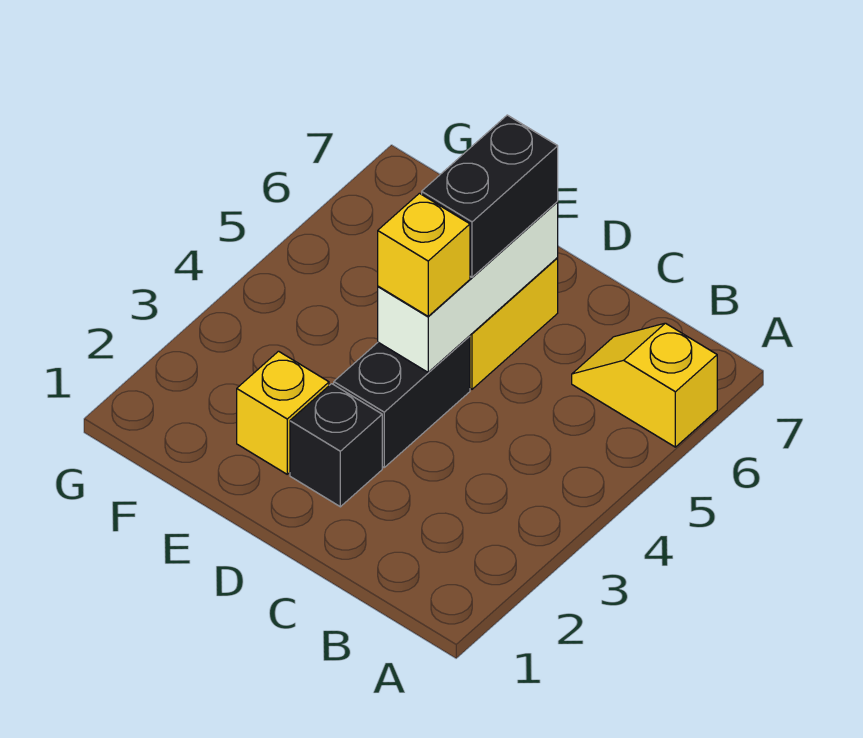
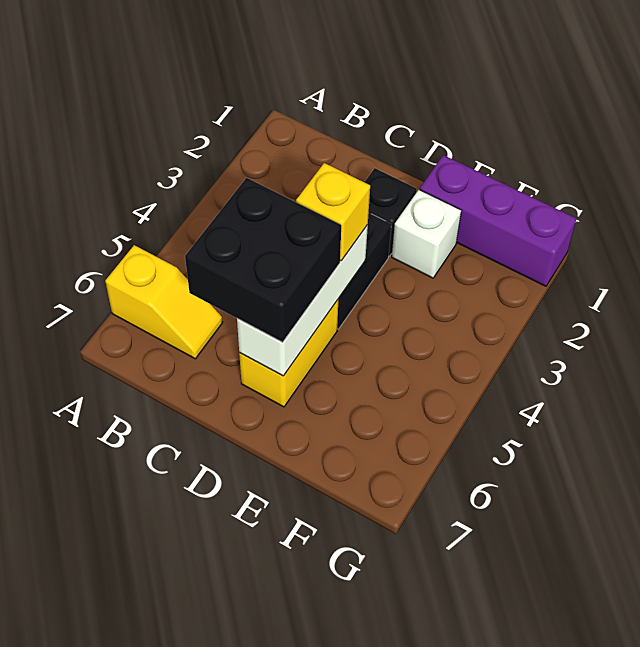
black brick D5:D6 level 3 -> black brick C5:D6 level 3
none -> purple brick E1:G1 level 1
yellow brick E2 level 1 -> white brick E2 level 1

